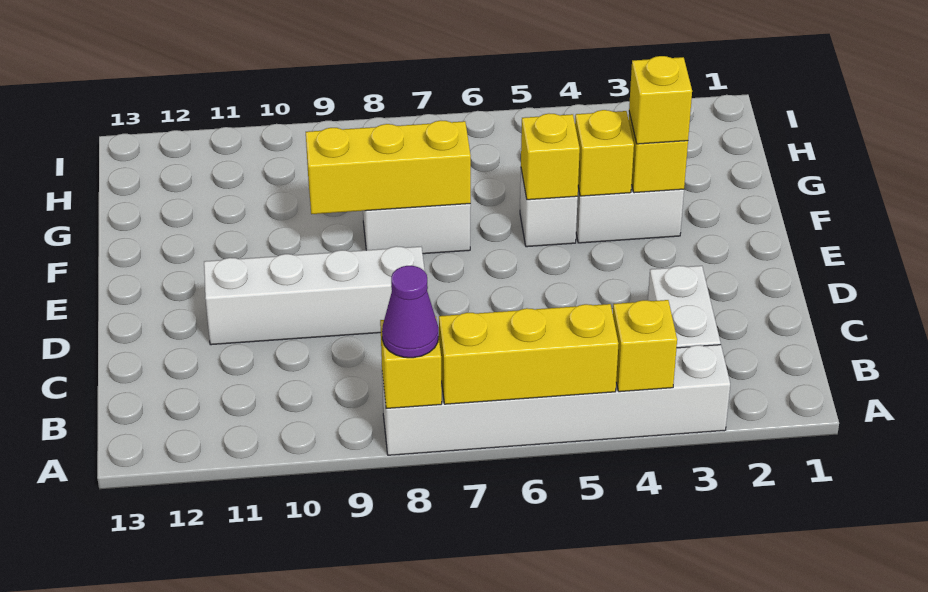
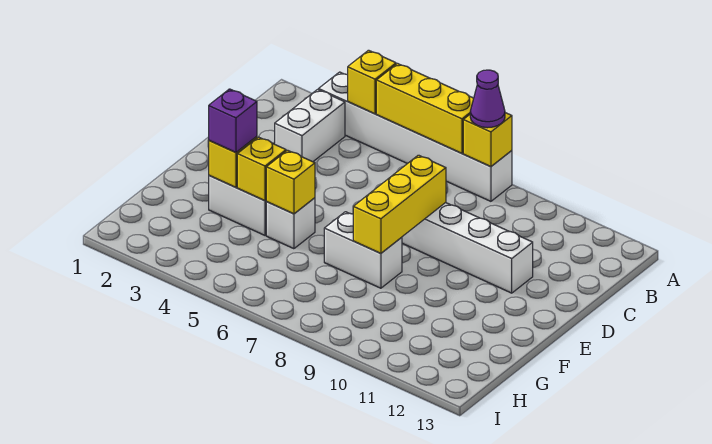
yellow brick F3 level 3 -> purple brick F3 level 3
yellow brick F7:F9 level 2 -> yellow brick D8:F8 level 2

